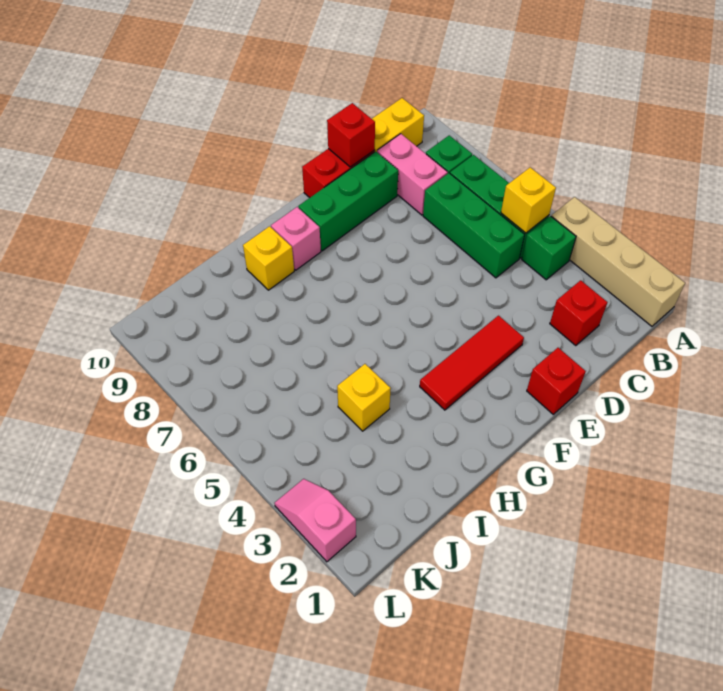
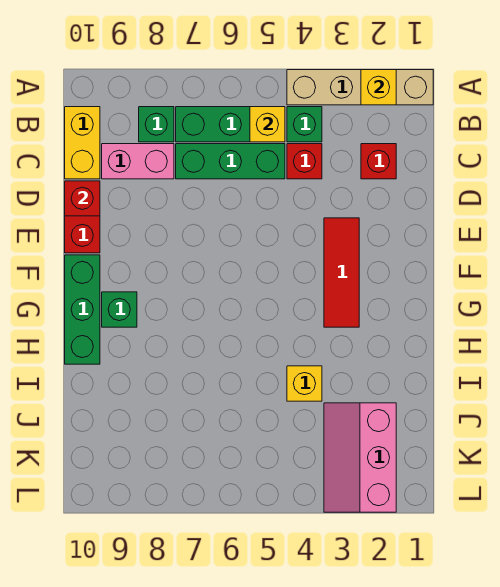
green brick D9:F9 level 1 -> green brick F10:H10 level 1
red brick E1 level 1 -> red brick C4 level 1
pink brick G9 level 1 -> green brick G9 level 1
yellow brick H9 level 1 -> yellow brick A2 level 2
pink slope L2:L3 level 1 top 2 -> pink slope J2:L3 level 1 top 2

